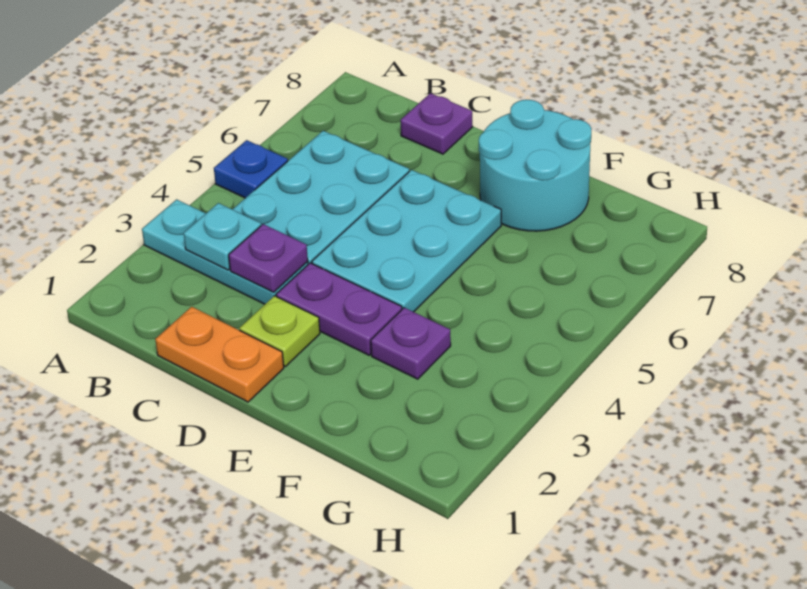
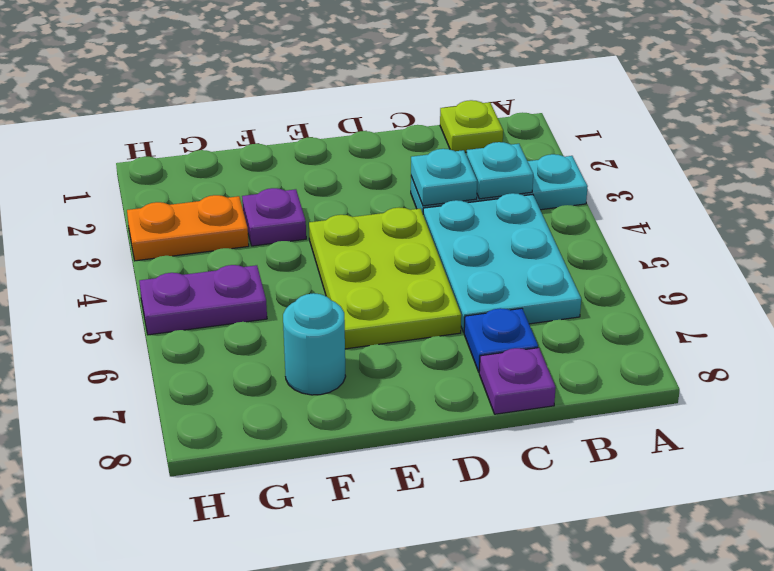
blue plate A5 level 1 -> blue plate C7 level 1
orange plate C1:D1 level 1 -> orange plate G3:H3 level 1
purple plate C3 level 2 -> cyan plate C3 level 2
lime plate D2 level 1 -> lime plate B1 level 1
purple plate D3:E3 level 1 -> purple plate G5:H5 level 1
cyan plate D4:E6 level 1 -> lime plate D4:E6 level 1
cyan round brick E7:F8 level 1 -> cyan round brick F7 level 1

